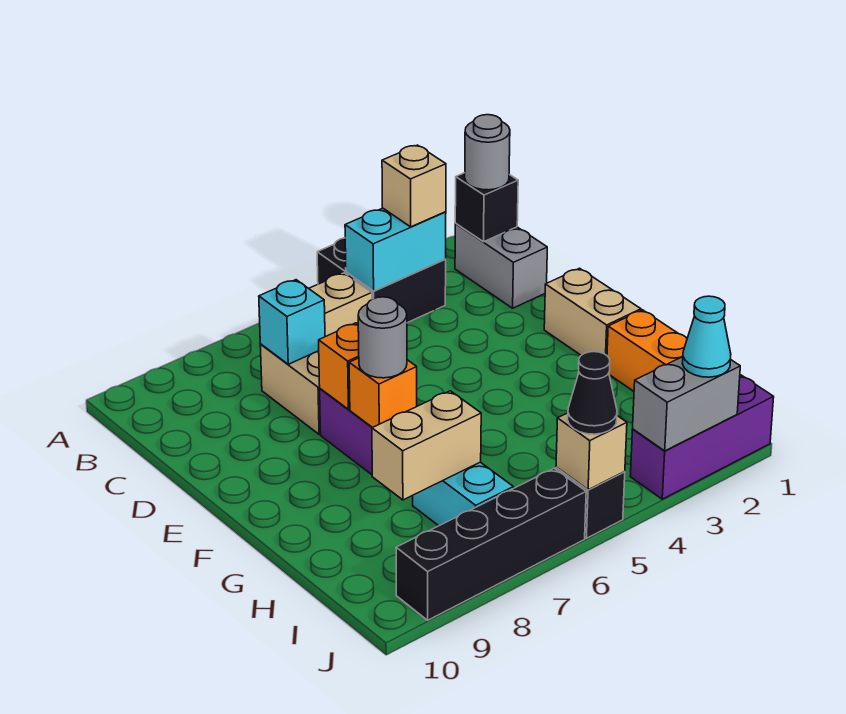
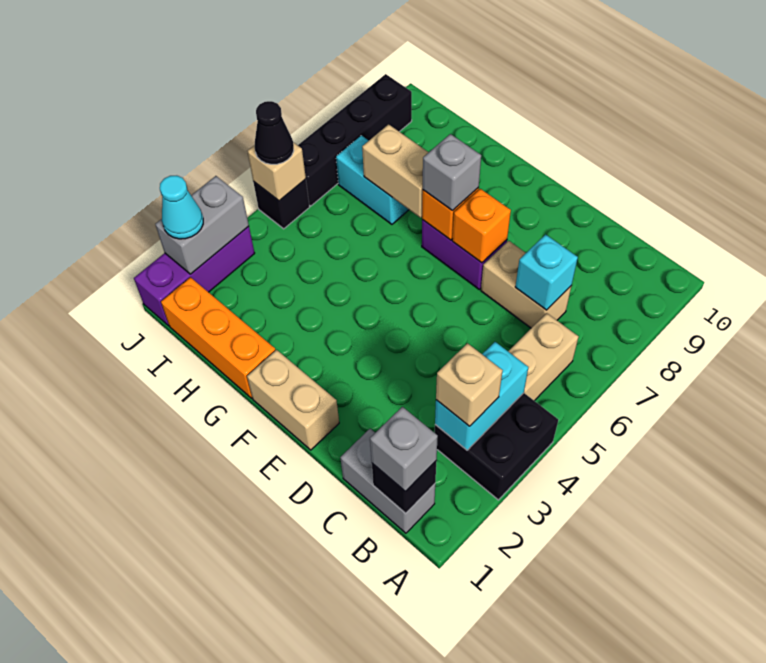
grey round brick B1 level 3 -> grey brick B1 level 3
grey round brick F7 level 3 -> grey brick F7 level 3
tan brick H7:H8 level 2 -> tan brick G7:H7 level 2

